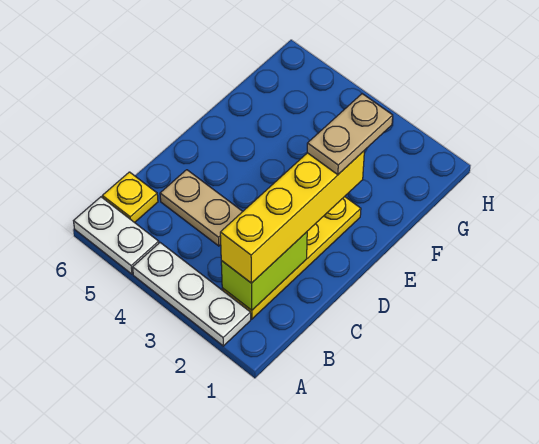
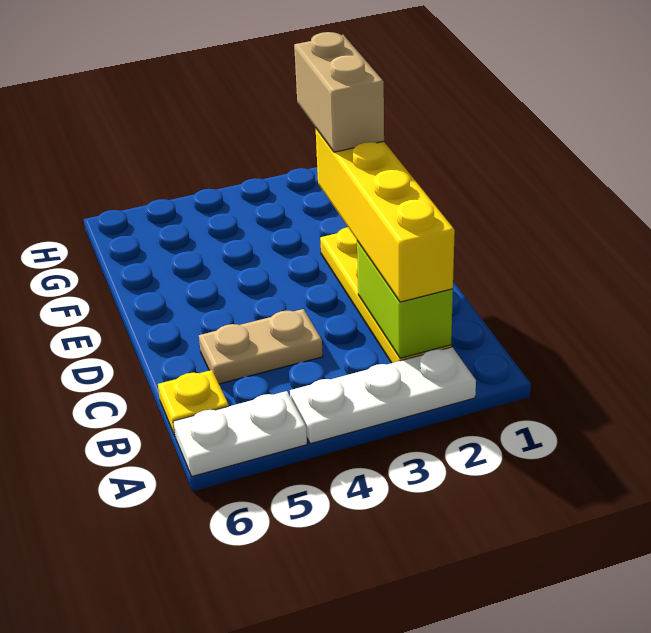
tan plate E2:F2 level 4 -> tan brick E2:F2 level 4

